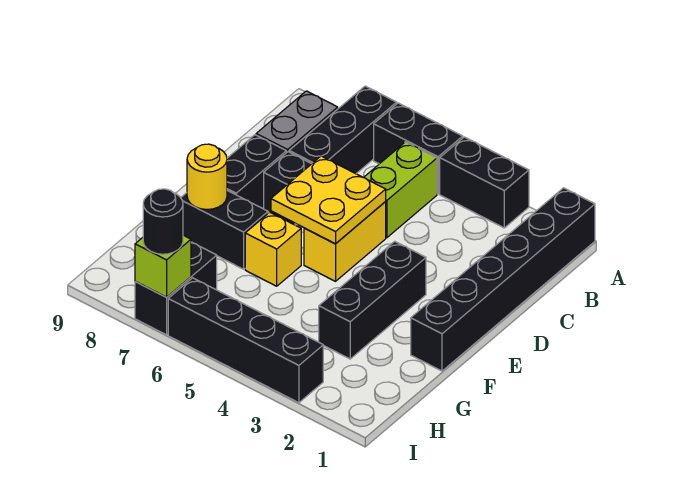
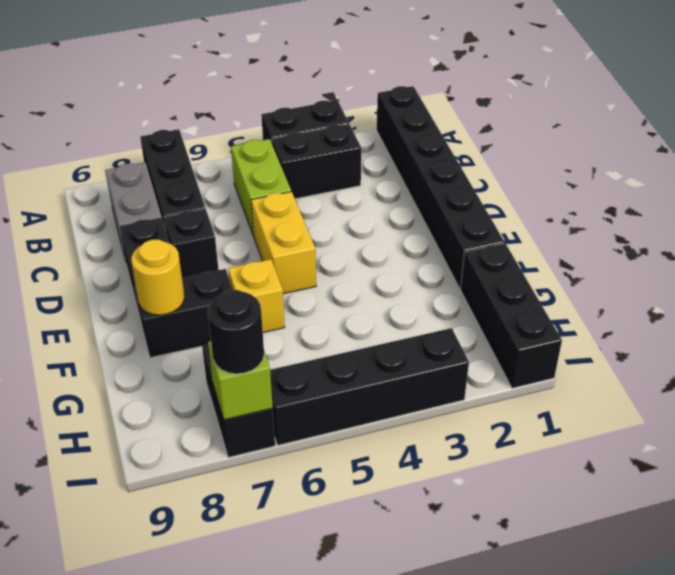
black brick A5:A6 level 1 -> black brick B3:B4 level 1
yellow plate D5:E6 level 2 -> none
black brick E3:G3 level 1 -> black brick G1:I1 level 1

